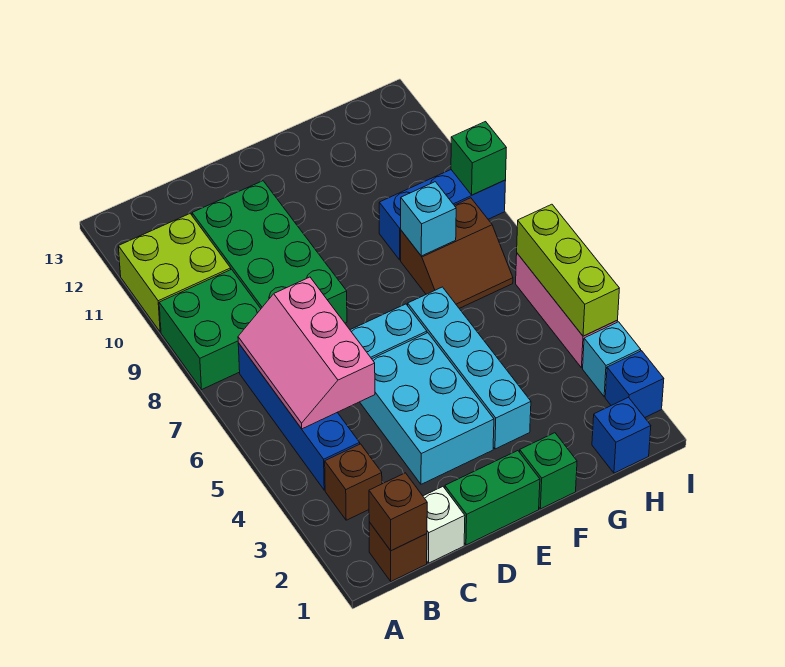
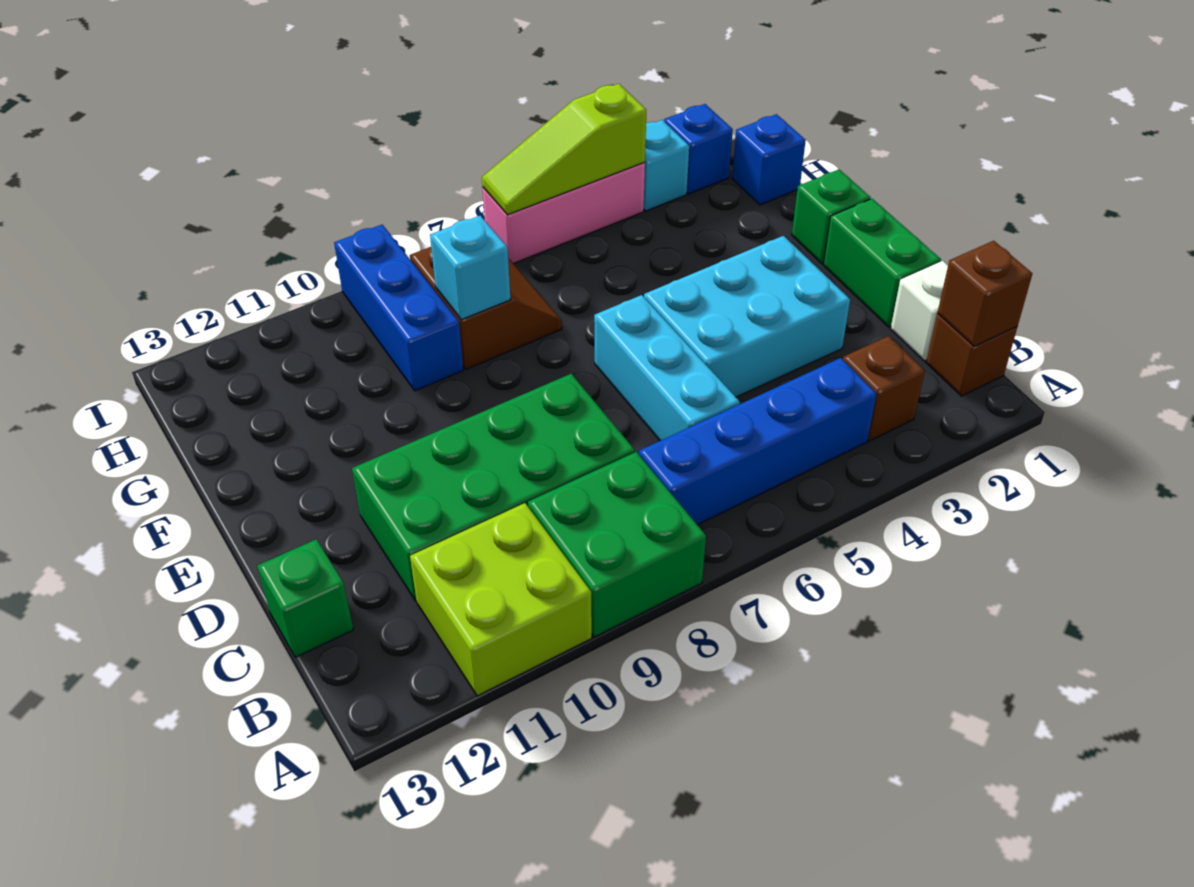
pink slope B5:C7 level 2 top C -> none
cyan brick F3:F6 level 1 -> none
lime brick I4:I6 level 2 -> lime slope I4:I6 level 2 top 4
green brick I9 level 2 -> green brick C13 level 1

